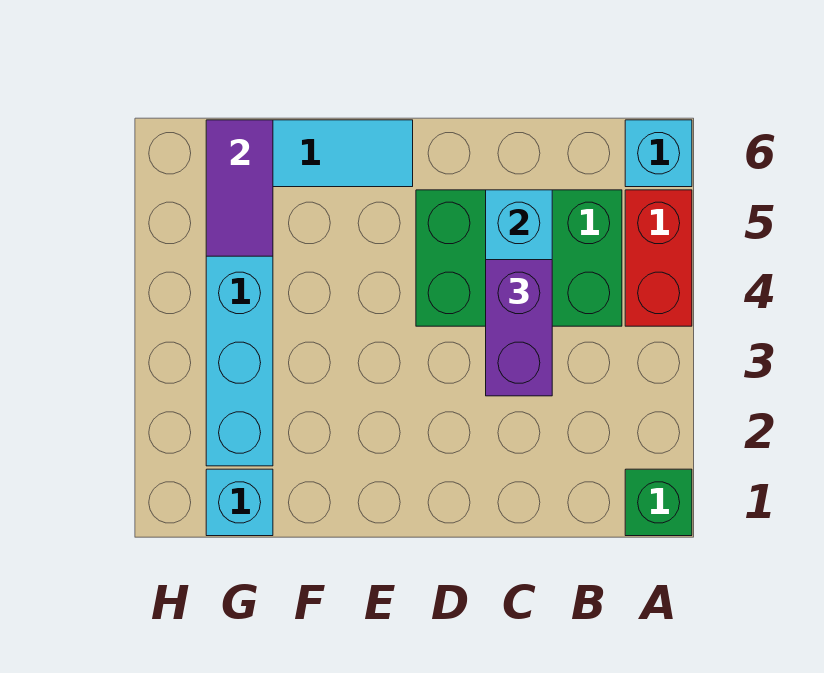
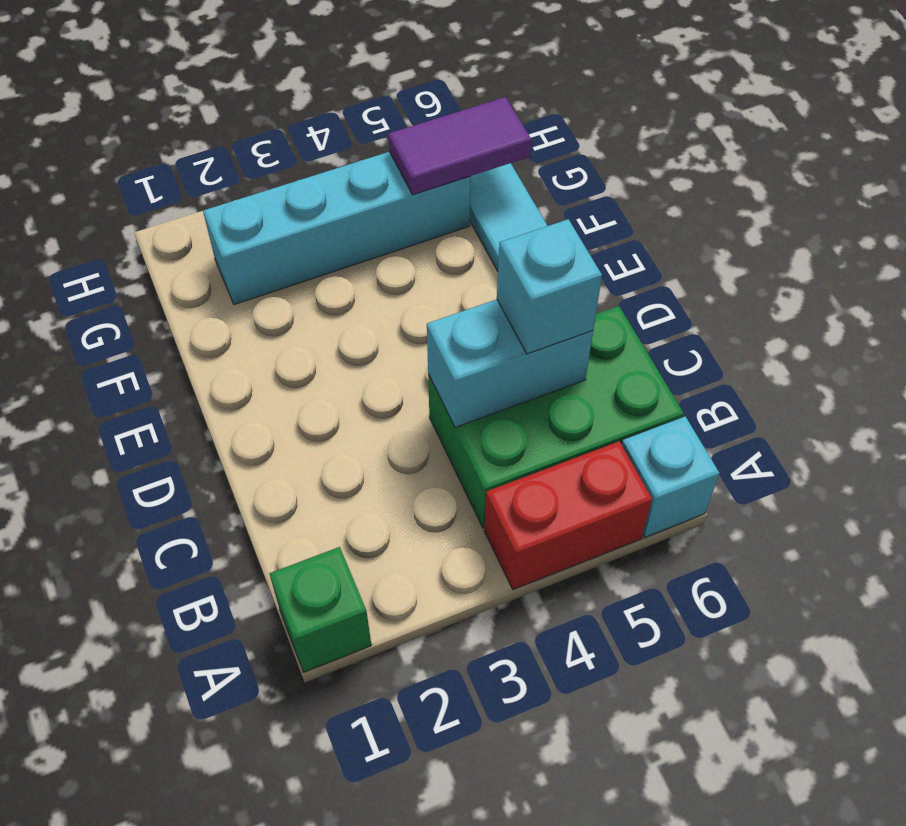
green brick B4:D5 level 1 -> green brick B4:C6 level 1
purple brick C3:C4 level 3 -> none
cyan brick G1 level 1 -> cyan brick C5 level 3

